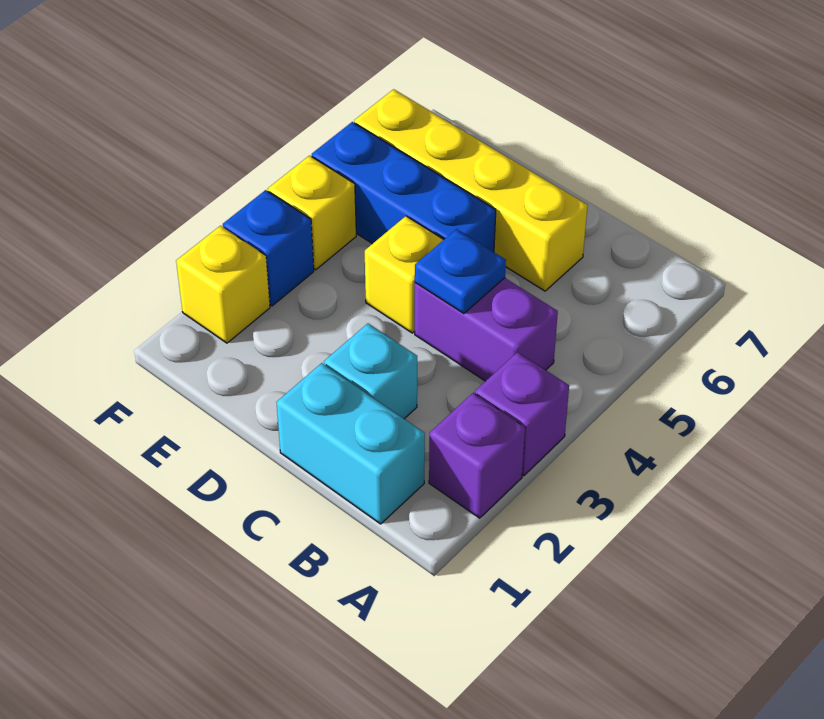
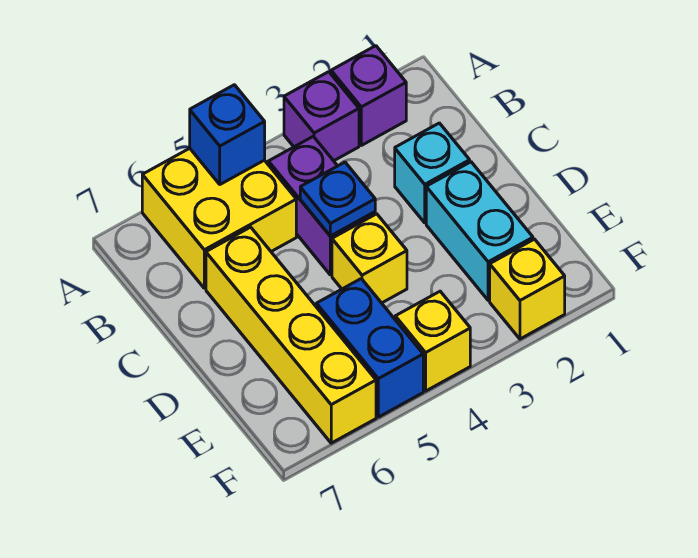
none -> yellow brick A5:B6 level 1
cyan brick B1:C1 level 1 -> cyan brick D2:E2 level 1
blue brick D5:F5 level 1 -> blue brick E5:F5 level 1
blue brick F3 level 1 -> blue brick A5 level 2

